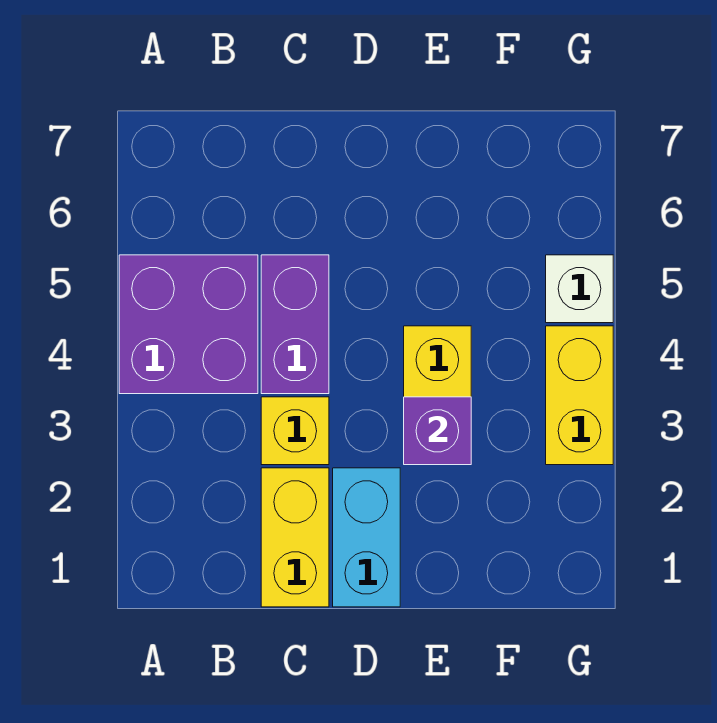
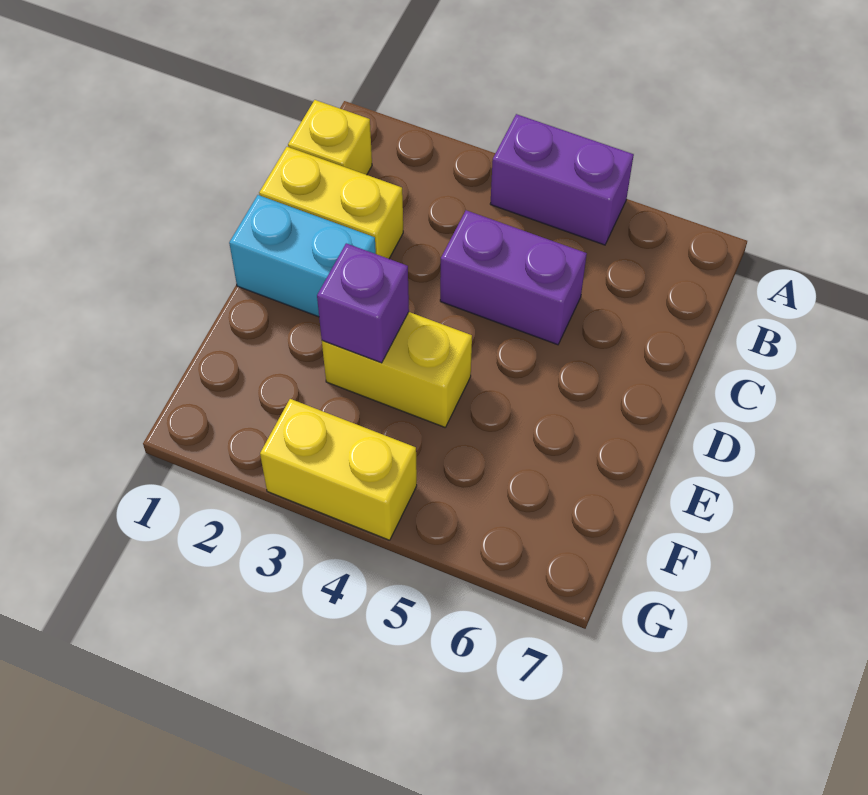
purple brick A4:B5 level 1 -> purple brick A4:A5 level 1
yellow brick C3 level 1 -> yellow brick B1 level 1
white brick G5 level 1 -> none

